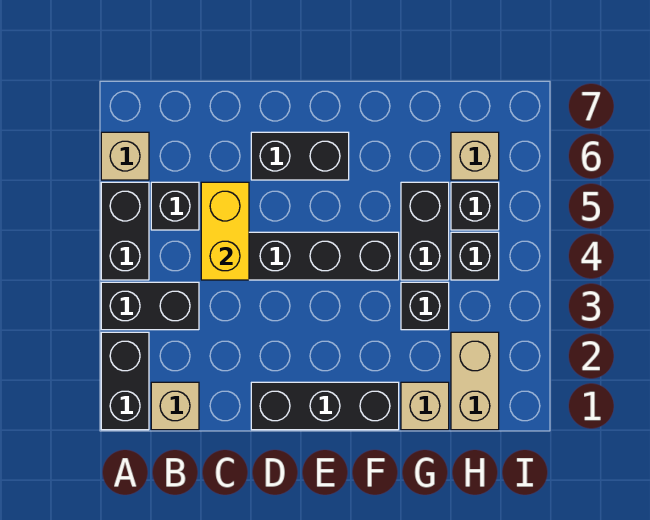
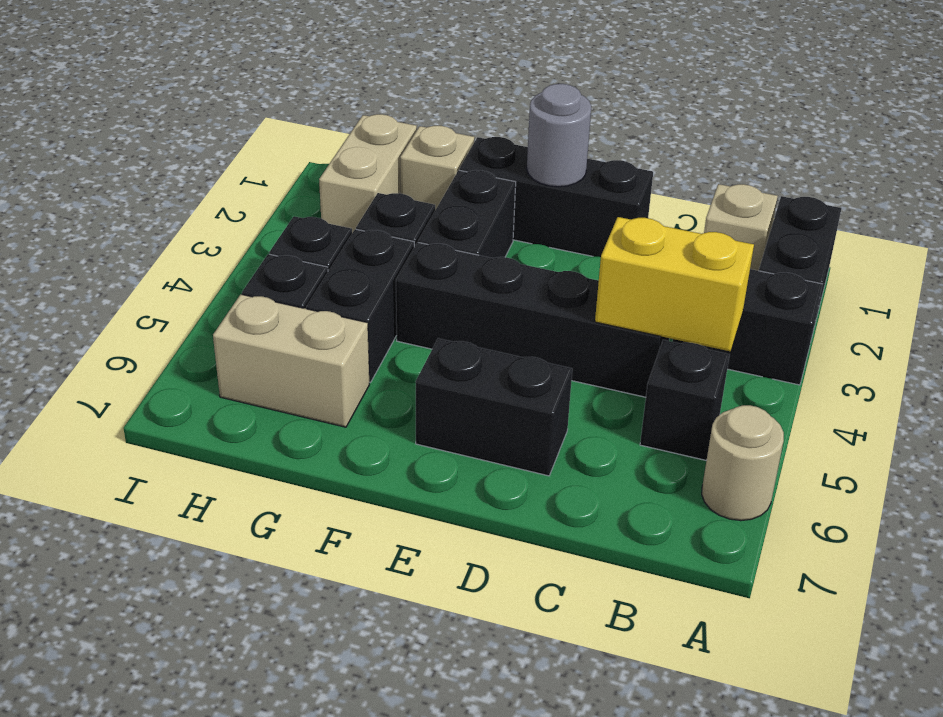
black brick A4:A5 level 1 -> black brick F2:F3 level 1
tan brick A6 level 1 -> tan round brick A6 level 1
yellow brick C4:C5 level 2 -> yellow brick B4:C4 level 2
none -> grey round brick E1 level 2
tan brick H6 level 1 -> tan brick G6:H6 level 1

